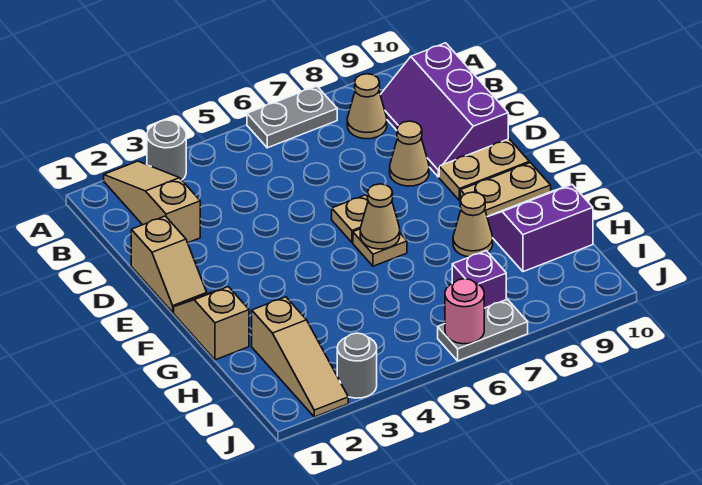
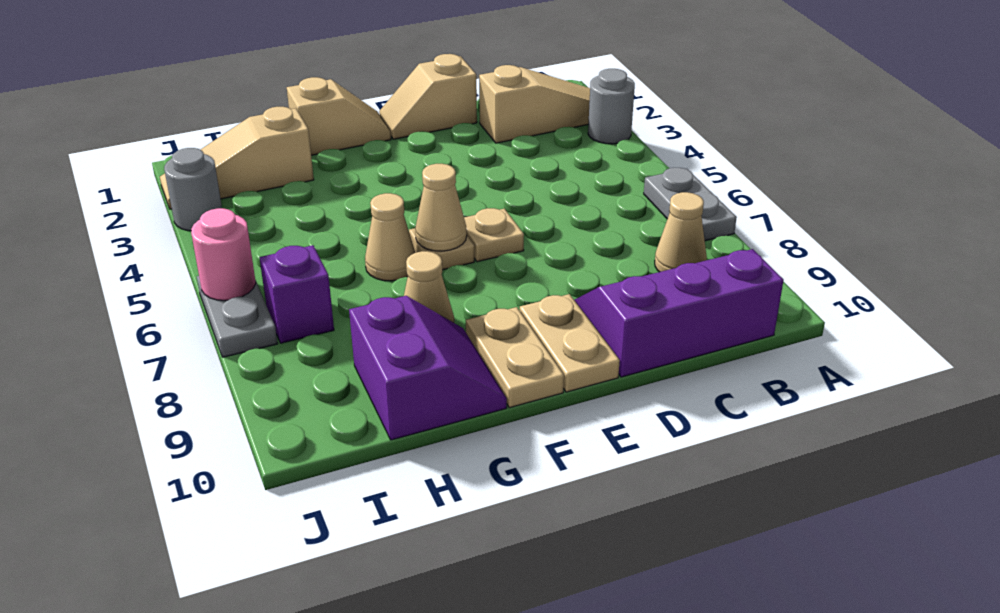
tan cone D8 level 1 -> tan cone G6 level 1

